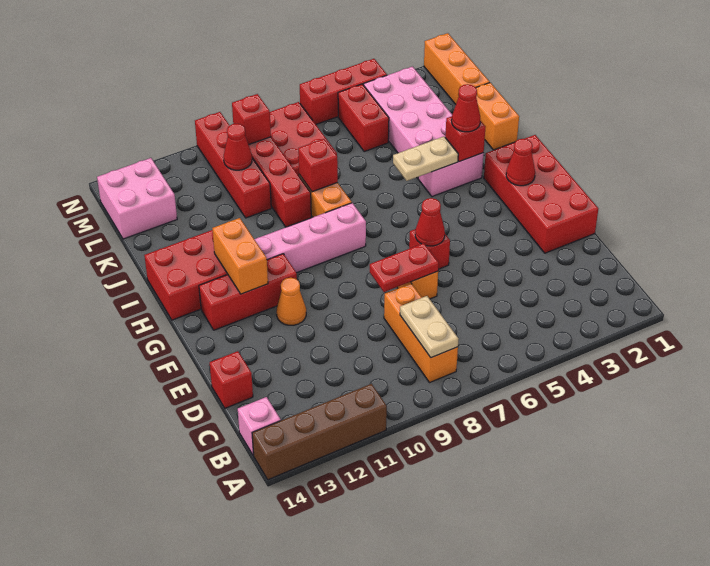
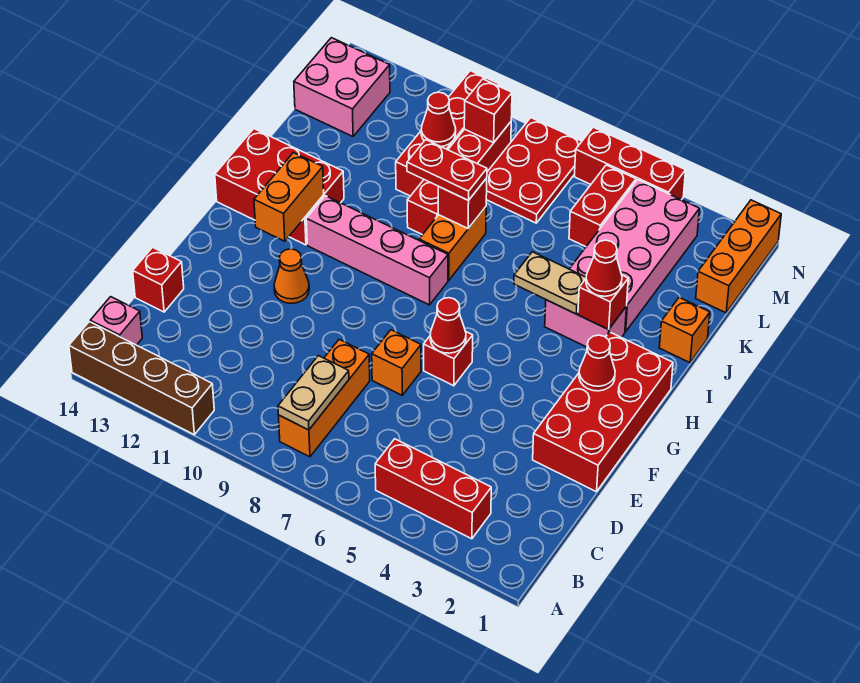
red plate E7:E8 level 2 -> red plate J8:J9 level 3
red brick G11:G13 level 1 -> red brick B3:B5 level 1
orange brick J1:K1 level 1 -> orange brick J1 level 1

